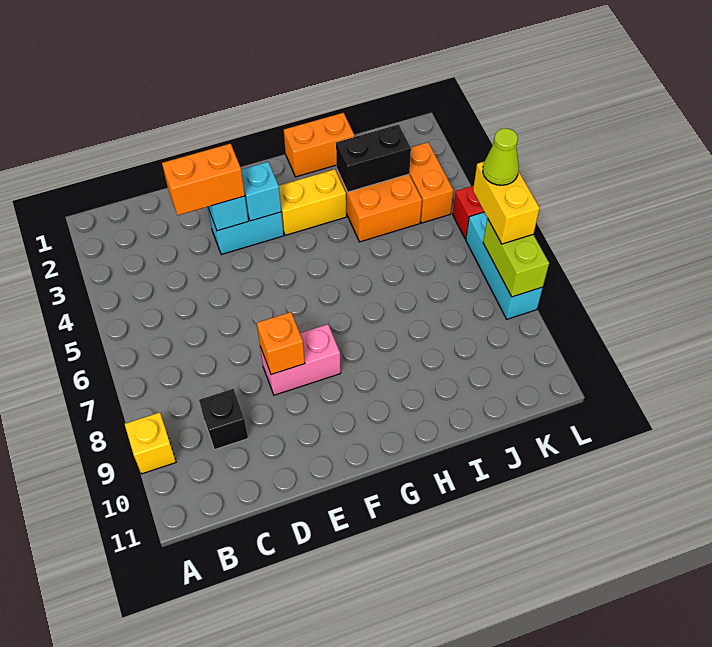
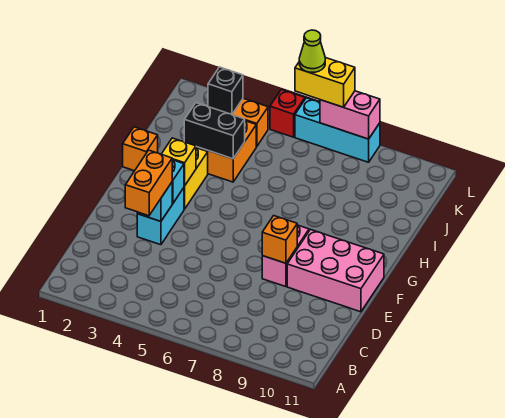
yellow brick A9 level 1 -> yellow brick G3 level 2
black brick C9 level 1 -> black brick K3 level 2
none -> pink brick E9:F11 level 1
orange brick H1:I1 level 1 -> orange brick H1 level 1
black brick I3:J3 level 2 -> black brick I3:I4 level 2
lime brick L7:L8 level 2 -> pink brick L7:L8 level 2

